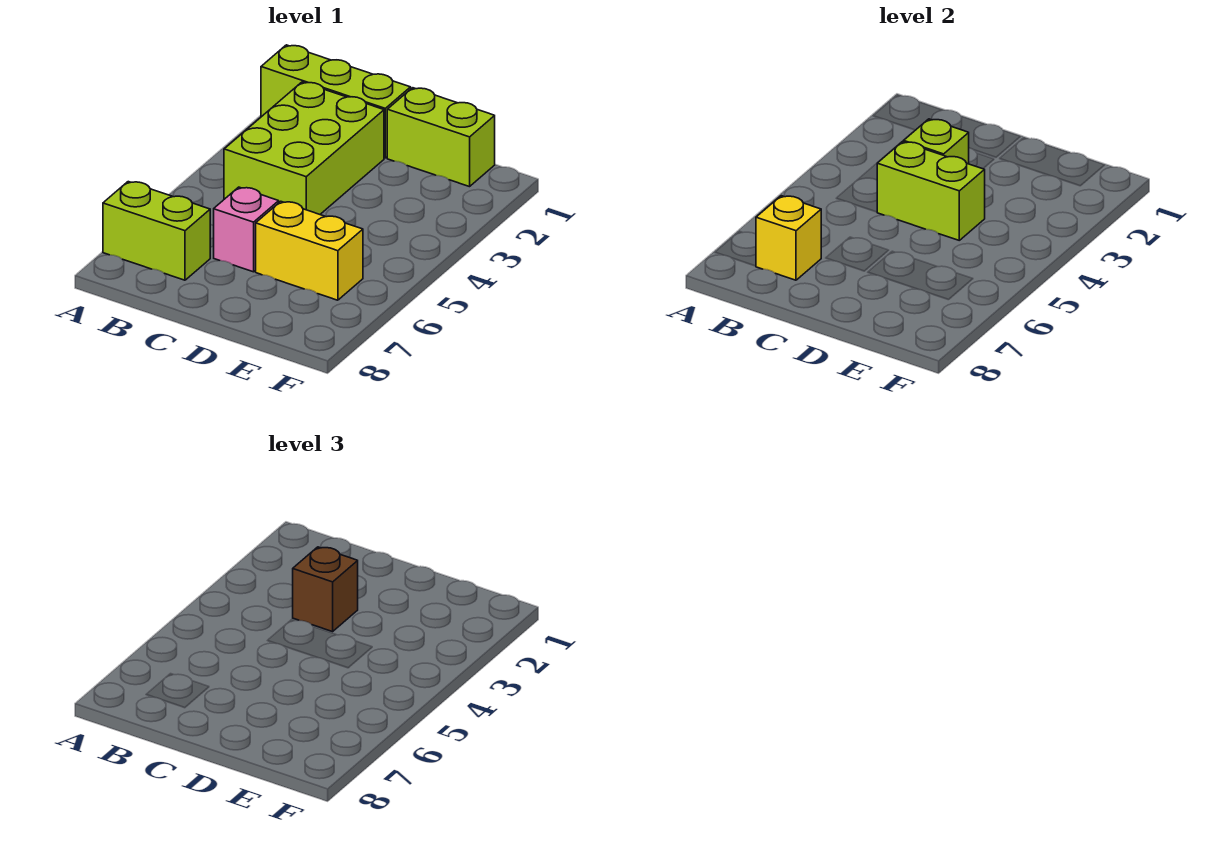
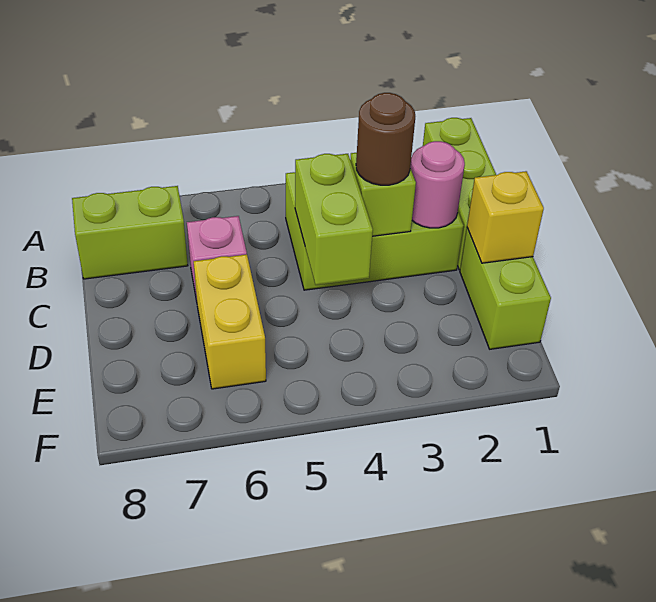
lime brick A7:B7 level 1 -> lime brick B7:B8 level 1
yellow brick B7 level 2 -> yellow brick D1 level 2
none -> pink round brick C2 level 2
brown brick C3 level 3 -> brown round brick C3 level 3

